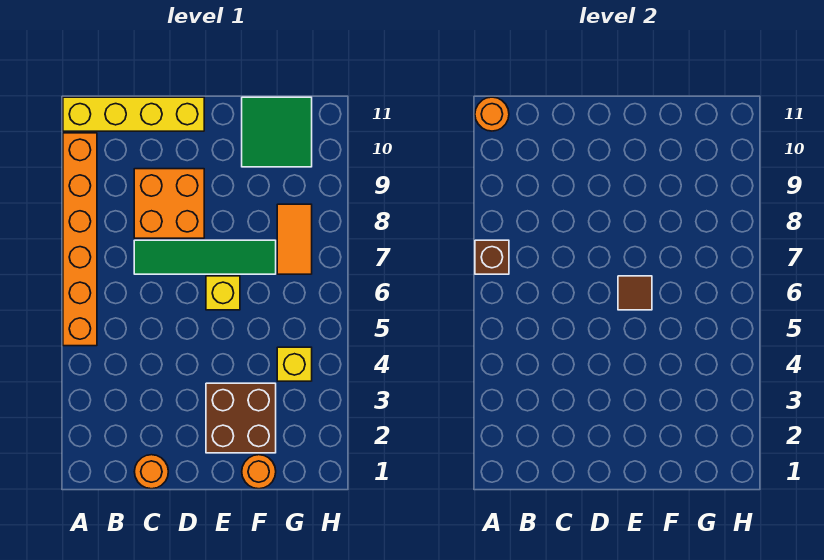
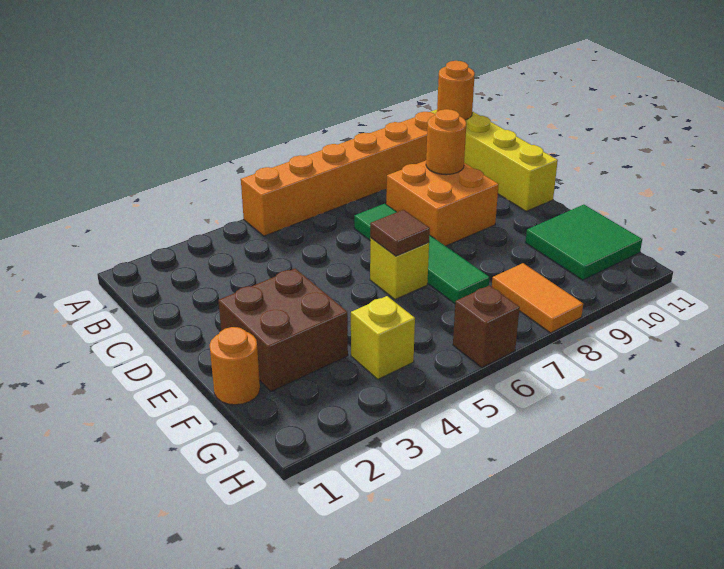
brown brick A7 level 2 -> brown brick H6 level 1
orange round brick C1 level 1 -> orange round brick C9 level 2
orange tile G7:G8 level 1 -> orange tile G8:H8 level 1

